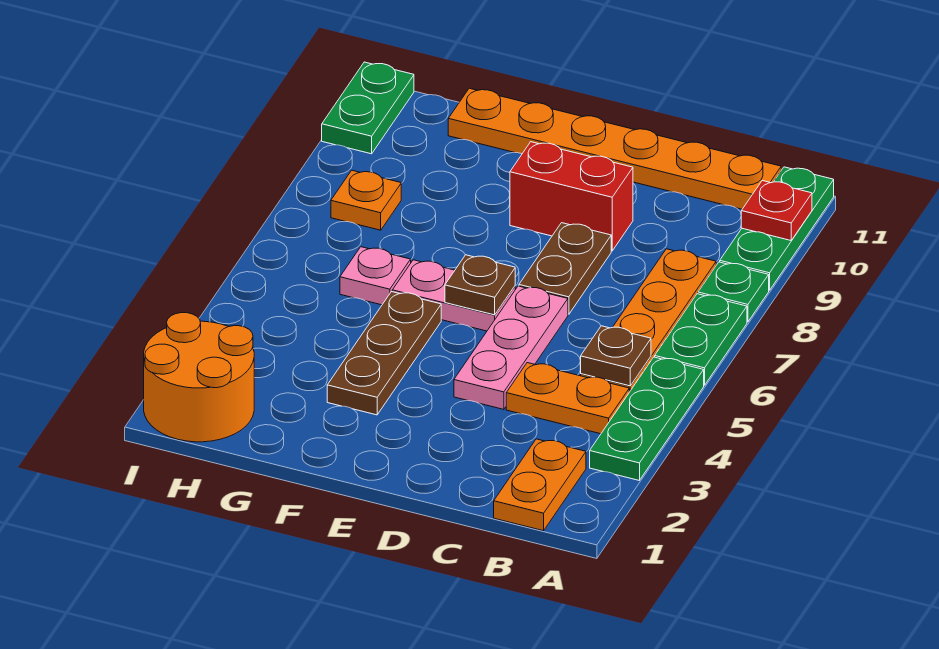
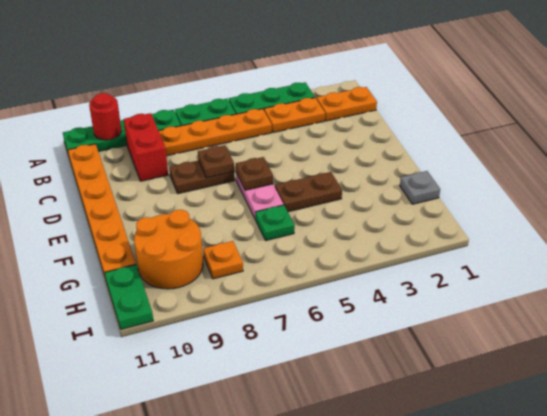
red plate A10 level 2 -> red round brick A10 level 2
orange plate B4:C4 level 1 -> orange plate B3:B4 level 1
brown plate B5 level 2 -> brown plate D7 level 2
pink plate D4:D6 level 1 -> none
red brick D9:E9 level 1 -> red brick B9:C9 level 1
brown plate F3:F5 level 1 -> brown plate F4:F5 level 1
none -> grey plate G1 level 1
pink plate G6 level 1 -> green plate G6 level 1
orange round brick H1:I2 level 1 -> orange round brick G9:H10 level 1
green plate I10:I11 level 1 -> green plate H11:I11 level 1

